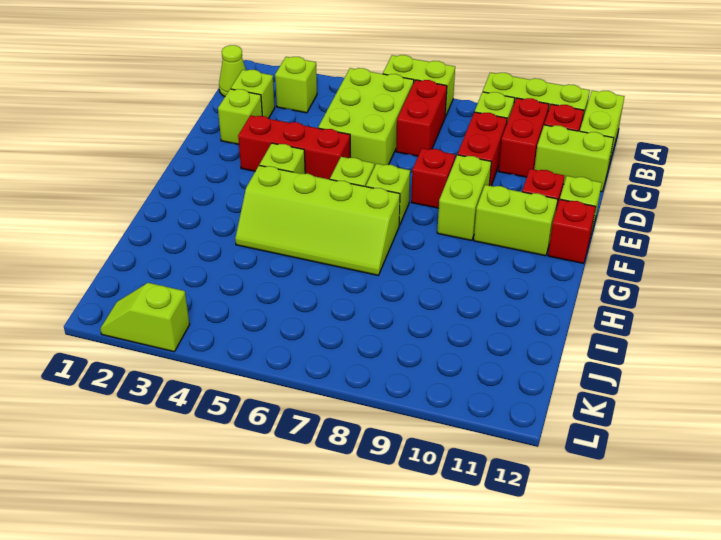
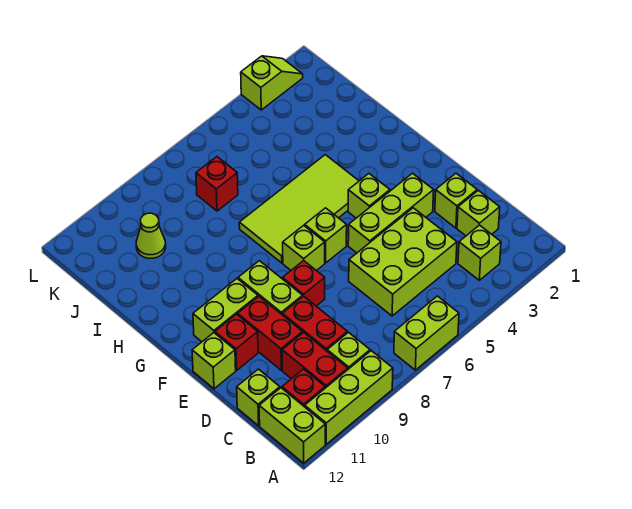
lime cone B1 level 1 -> lime cone J10 level 1
lime brick B5:D6 level 1 -> lime brick C4:D6 level 1
red brick B7:C7 level 1 -> red brick D10:E10 level 1
lime brick C11:C12 level 1 -> lime brick C12 level 1
red brick E3:E5 level 1 -> lime brick E3:E5 level 1
red brick F12 level 1 -> red brick J7 level 1
lime slope G4:H7 level 1 top G -> lime tile G4:H7 level 1

